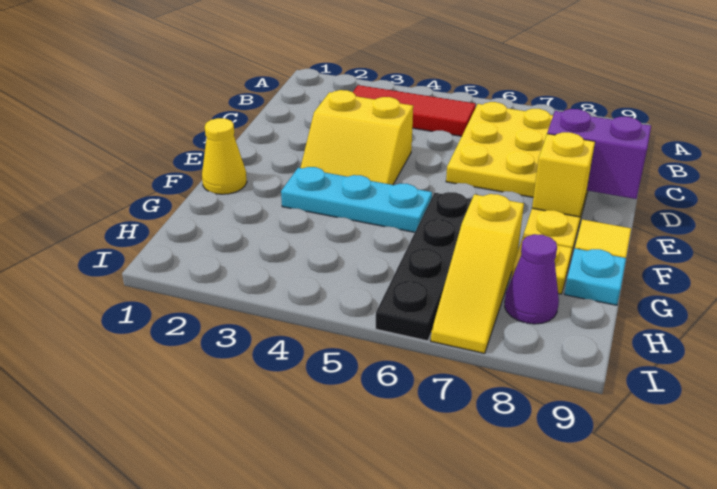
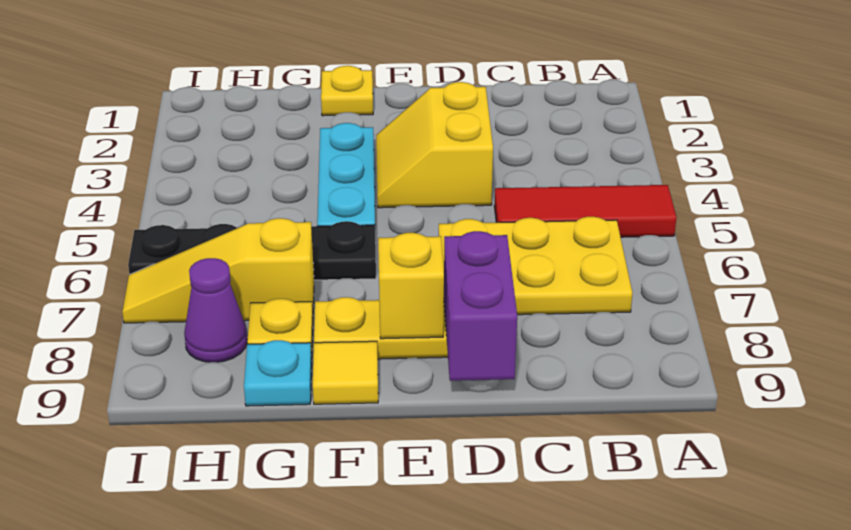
red tile B3:B5 level 1 -> red tile A5:C5 level 1
yellow cone F1 level 1 -> yellow plate F1 level 1

